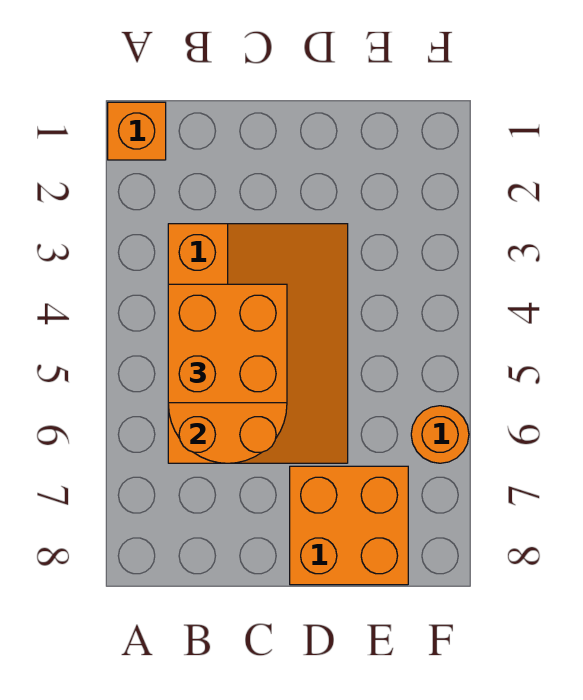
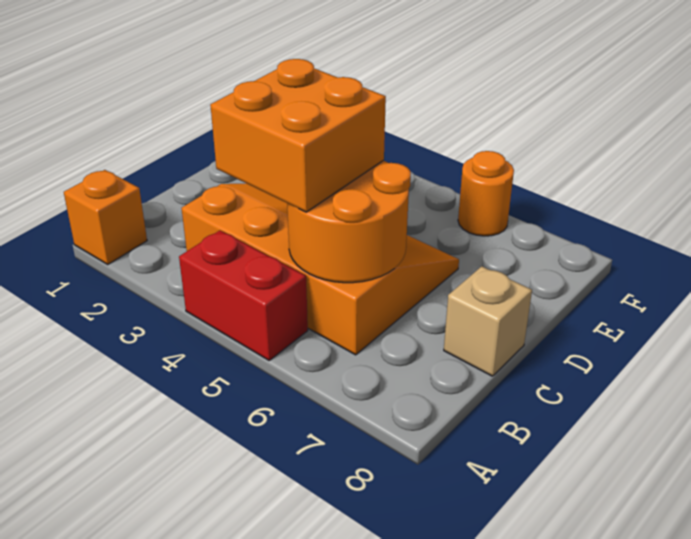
none -> red brick A4:A5 level 1
none -> tan brick C8 level 1
orange brick D7:E8 level 1 -> none

